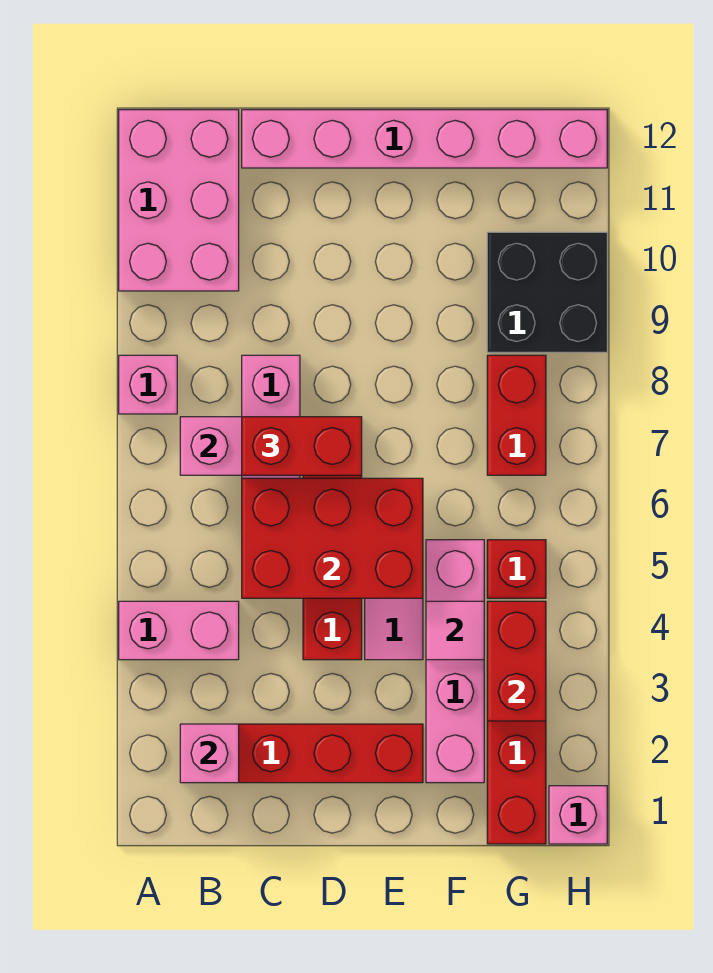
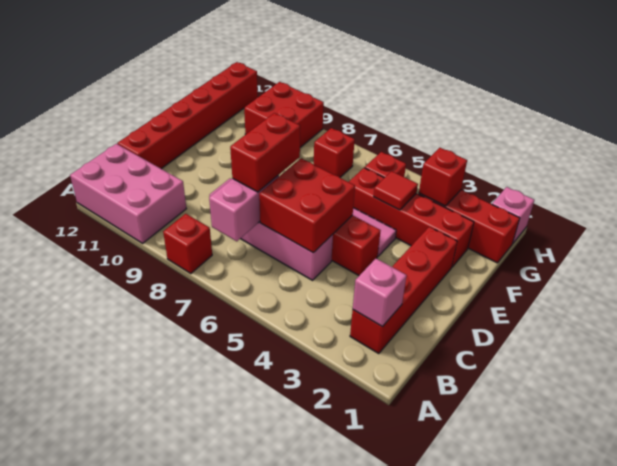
pink brick A4:B4 level 1 -> none
pink brick A8 level 1 -> red brick A8 level 1
red brick C5:E6 level 2 -> red brick C5:D6 level 2
pink brick C12:H12 level 1 -> red brick C12:H12 level 1
pink brick F2:F5 level 1 -> red brick F2:F5 level 1
pink tile F4 level 2 -> red tile F4 level 2
red brick G3:G4 level 2 -> red brick G3 level 2
red brick G7:G8 level 1 -> red brick G7 level 1
black brick G9:H10 level 1 -> red brick G9:H10 level 1

